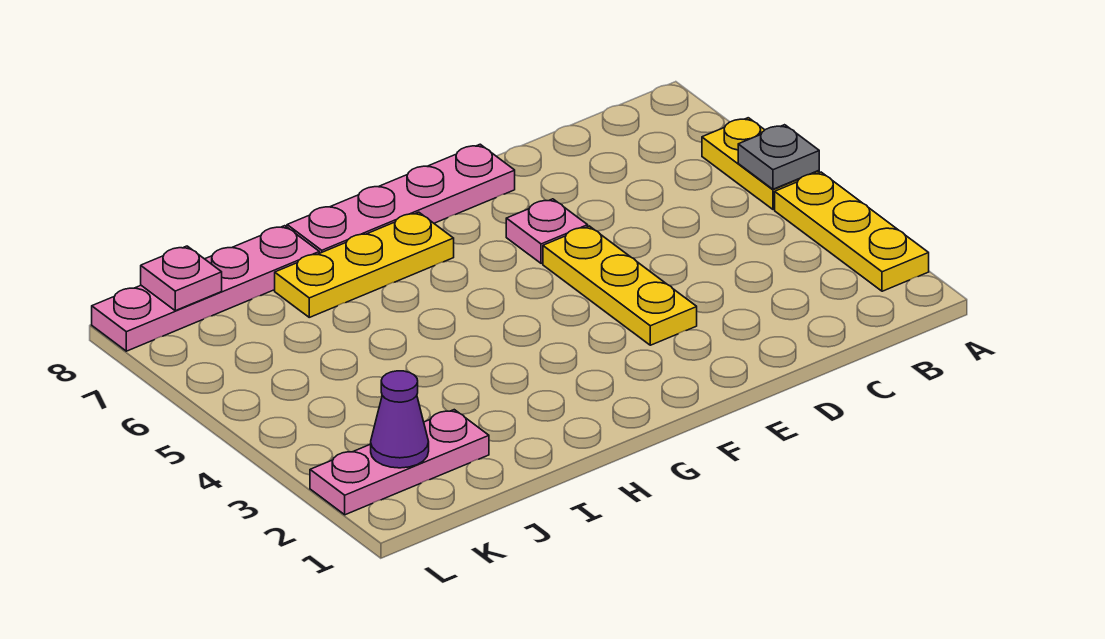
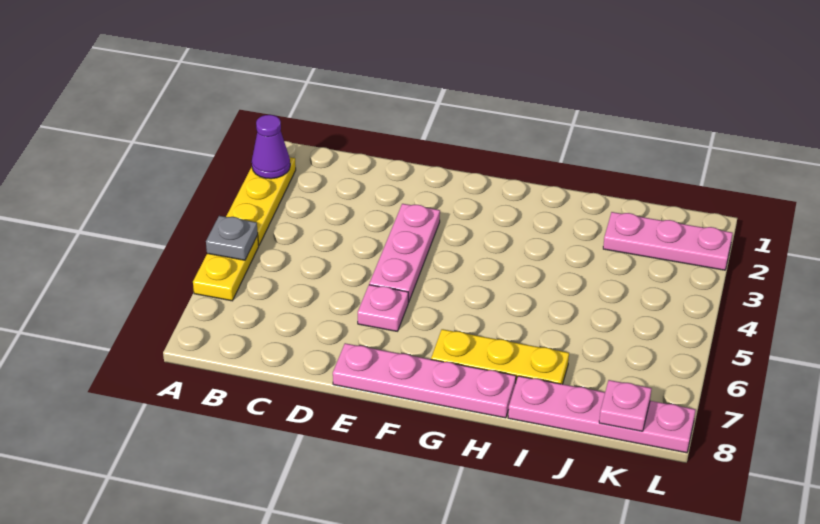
yellow plate E3:E5 level 1 -> pink plate E3:E5 level 1
purple cone K2 level 2 -> purple cone A2 level 2

